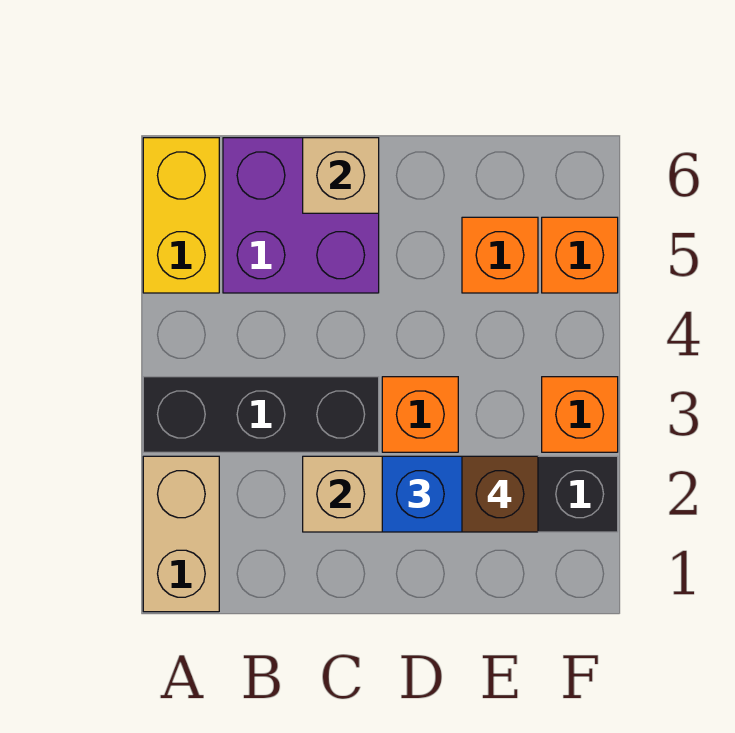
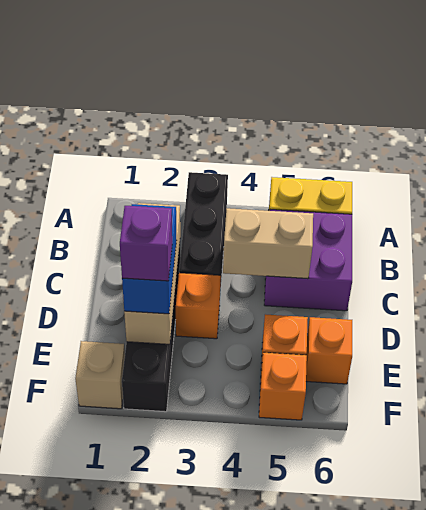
tan brick A1:A2 level 1 -> tan brick C4:C5 level 2
tan brick C6 level 2 -> tan brick F1 level 1
brown brick E2 level 4 -> purple brick E2 level 4
orange brick F3 level 1 -> orange brick E6 level 1

